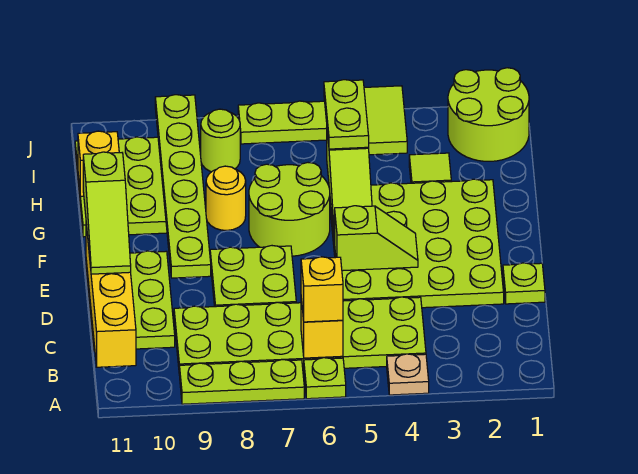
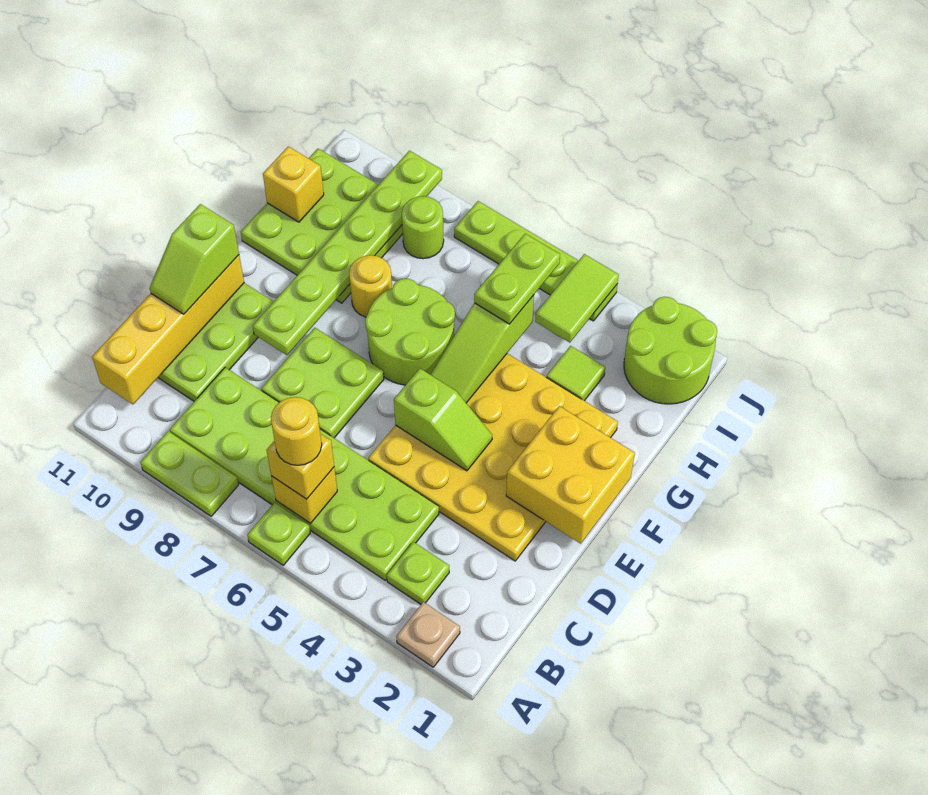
tan plate A4 level 1 -> tan plate A2 level 1
lime plate A7:A9 level 1 -> lime plate A8:A9 level 1
none -> yellow round brick B6 level 4
lime plate D1 level 1 -> lime plate B3 level 1
lime plate D2:G5 level 1 -> yellow plate D2:G5 level 1
lime slope D11:F11 level 3 top F -> lime slope D11:E11 level 3 top E
none -> yellow brick E1:F2 level 2

